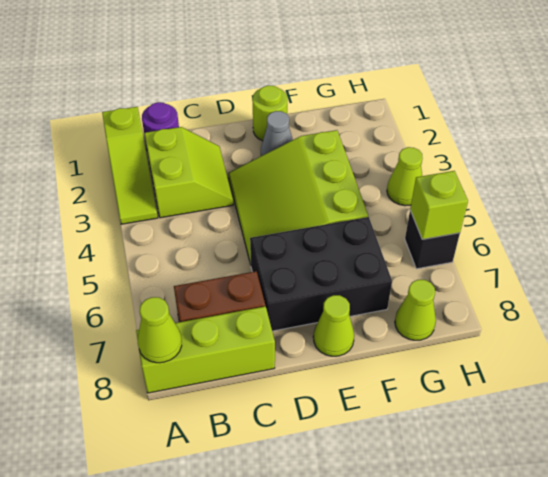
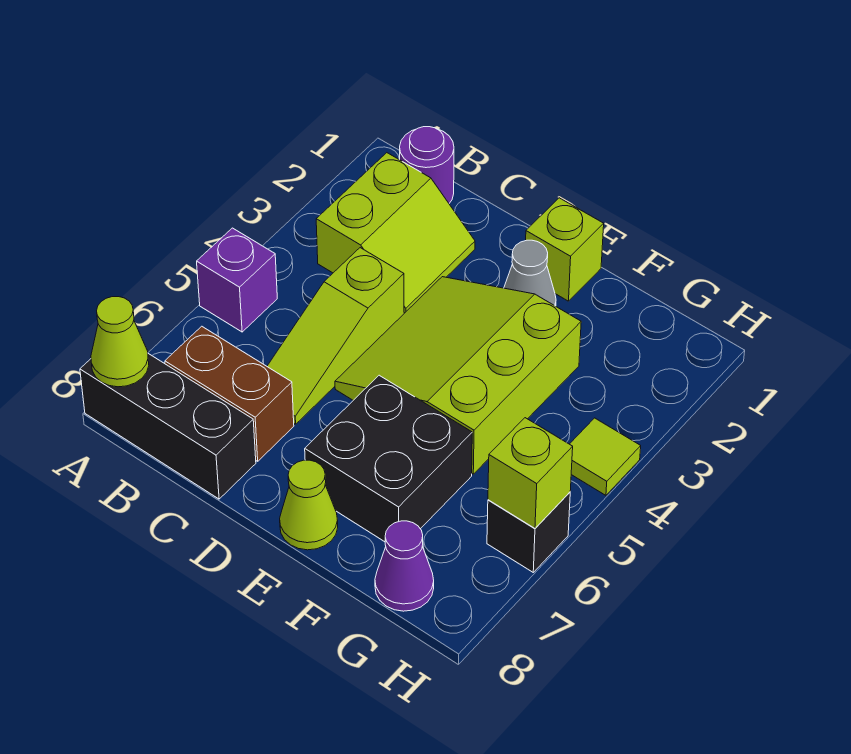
lime slope A1:A3 level 1 top 1 -> lime slope C4:C6 level 1 top 4
none -> purple brick A5 level 1
lime brick A8:C8 level 1 -> black brick A8:C8 level 1
black brick D6:F7 level 1 -> black brick E6:F7 level 1
lime round brick E1 level 1 -> lime brick E1 level 1
lime cone G8 level 1 -> purple cone G8 level 1
lime cone H4 level 1 -> lime tile H4 level 1

